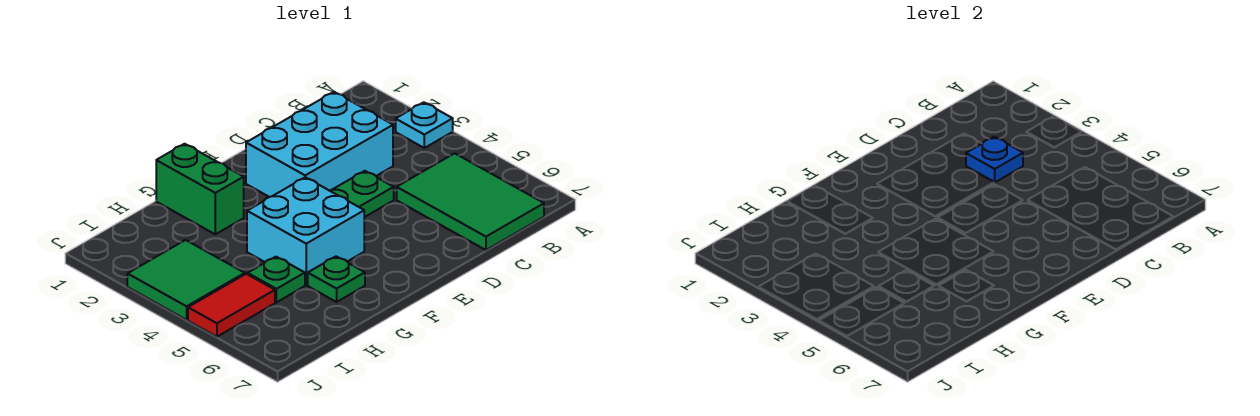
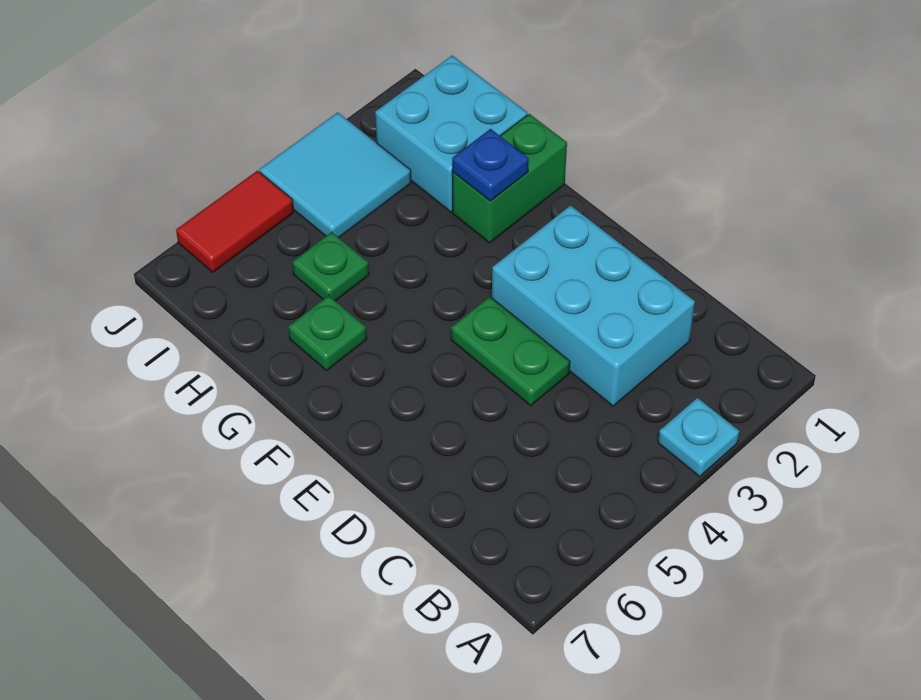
green tile B5:C7 level 1 -> none
blue plate C3 level 2 -> blue plate G2 level 2
cyan brick F4:G5 level 1 -> cyan brick H1:I2 level 1
green tile I3:J4 level 1 -> cyan tile I3:J4 level 1
red tile I5:J5 level 1 -> red tile J5:J6 level 1

